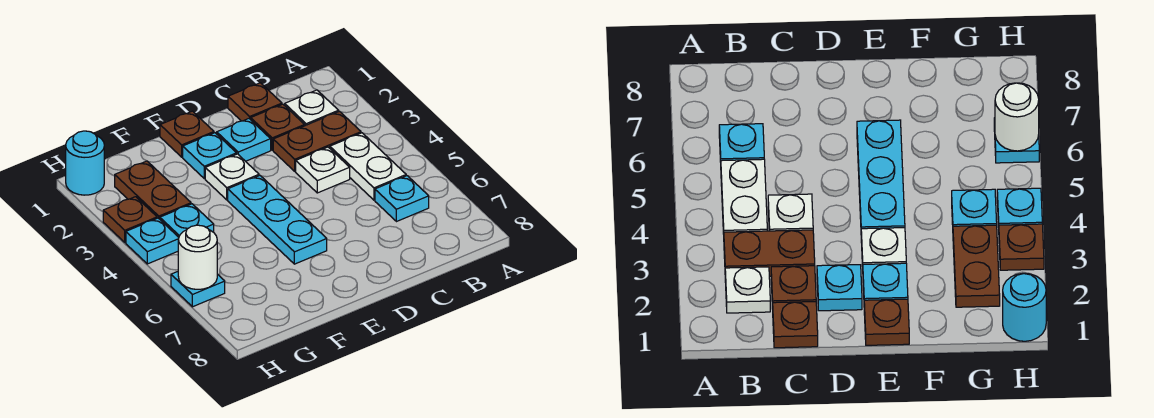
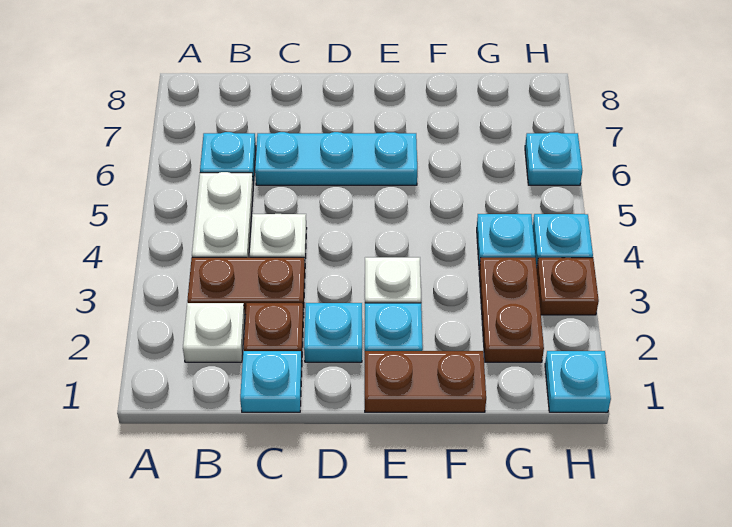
brown plate C1 level 1 -> cyan plate C1 level 1
brown plate E1 level 1 -> brown plate E1:F1 level 1
cyan plate E4:E6 level 1 -> cyan plate C6:E6 level 1
cyan round brick H1 level 1 -> cyan plate H1 level 1
white round brick H6 level 2 -> none

